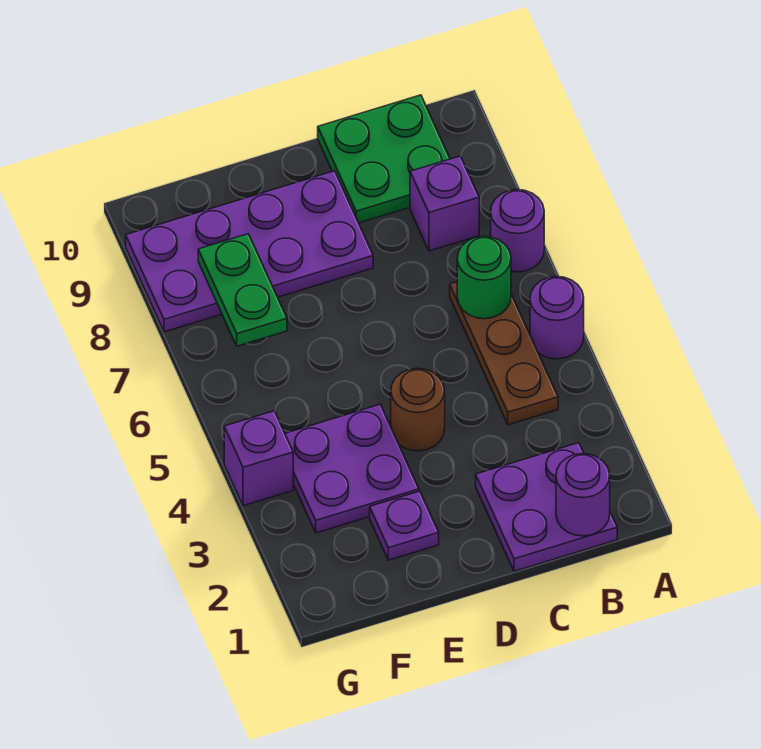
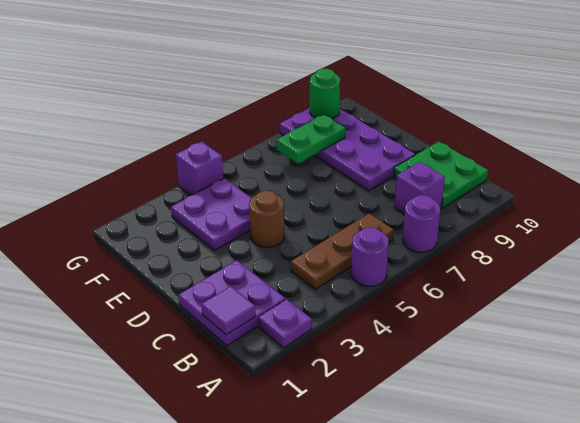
purple round brick B1 level 2 -> purple tile B1 level 2
green round brick B6 level 2 -> green round brick G9 level 2
purple plate E2 level 1 -> purple plate A2 level 1

